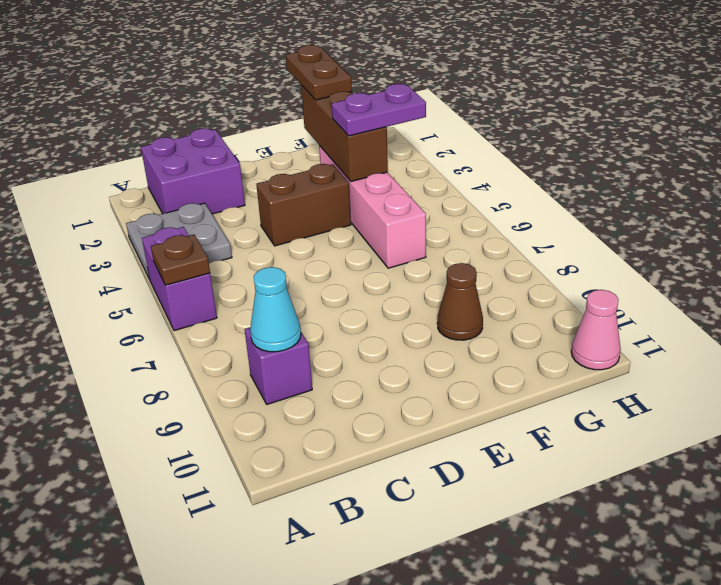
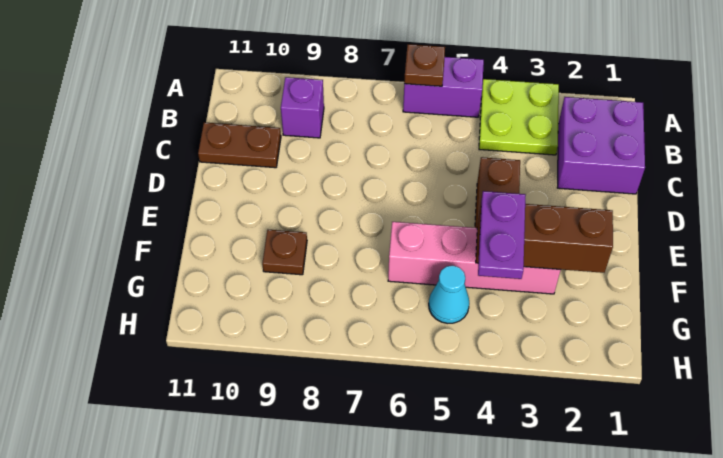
grey plate A3:B4 level 1 -> lime plate A3:B4 level 1
cyan cone B9 level 2 -> cyan cone G5 level 1
brown plate F1:F2 level 3 -> brown plate C10:C11 level 1
brown cone F9 level 1 -> brown plate F9 level 1
pink cone H11 level 1 -> none

